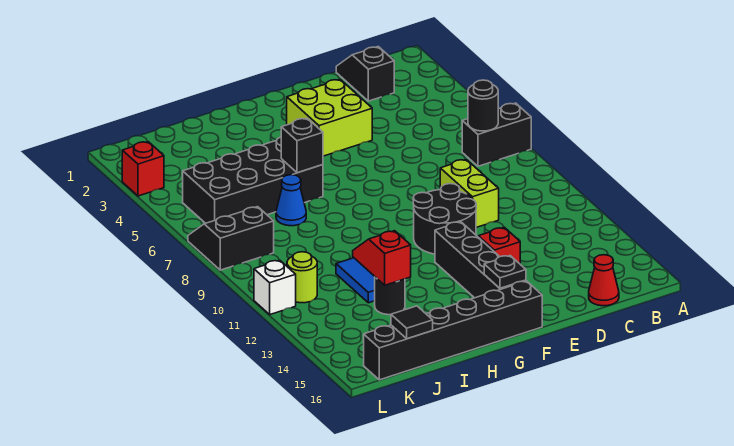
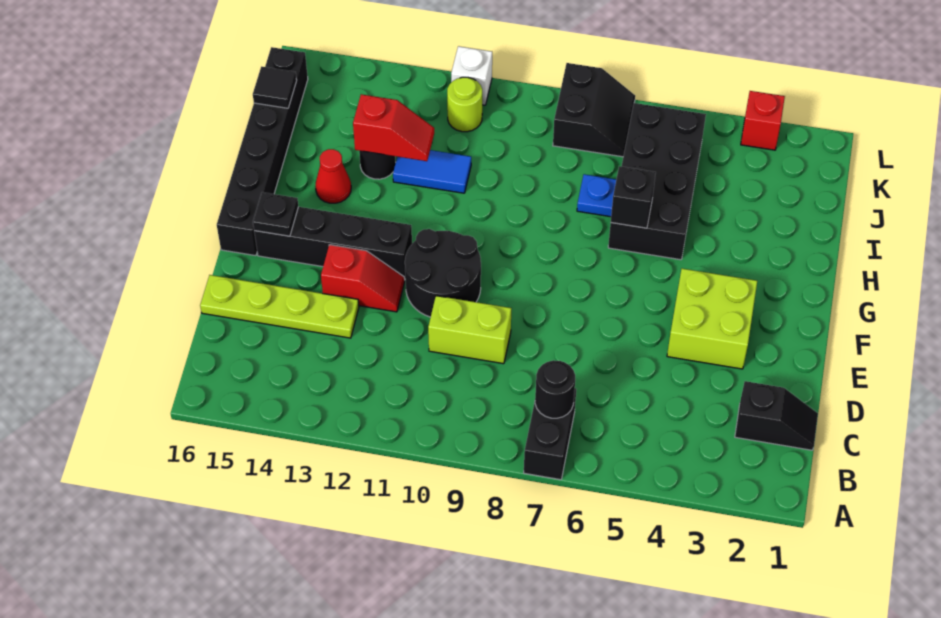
red cone C16 level 1 -> red cone H14 level 1
none -> lime plate D13:D16 level 1
blue cone I7 level 1 -> blue plate I7 level 1

